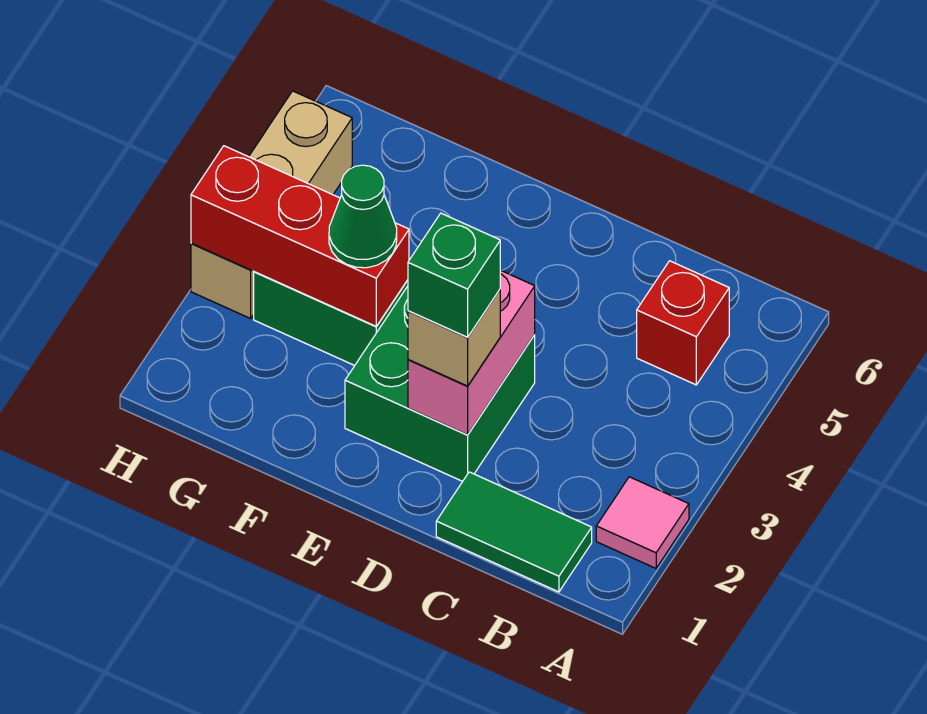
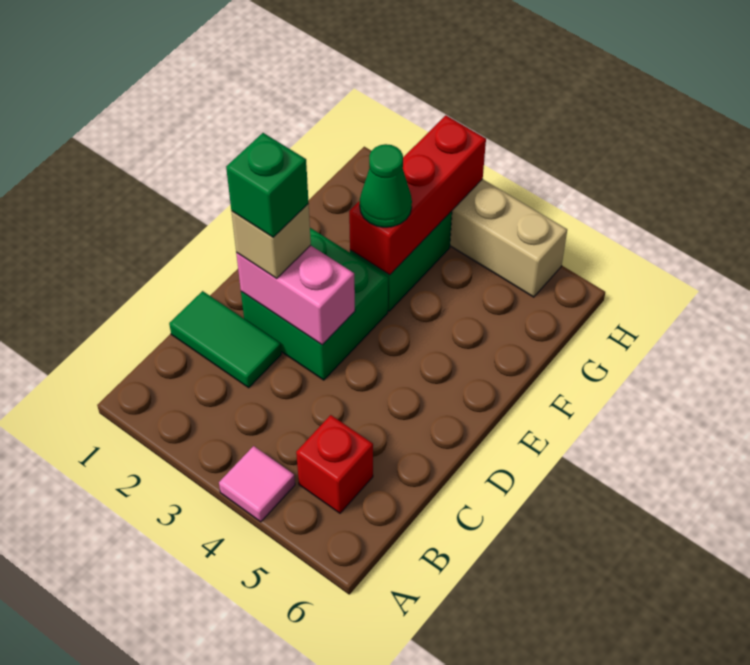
pink tile A2 level 1 -> pink tile A4 level 1
green tile B1:C1 level 1 -> green tile C1:C2 level 1

